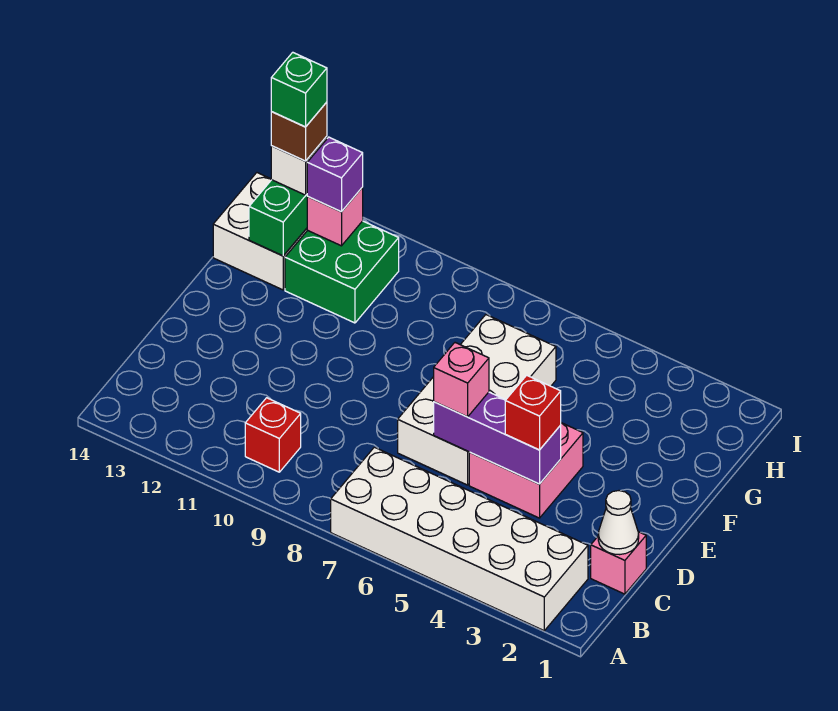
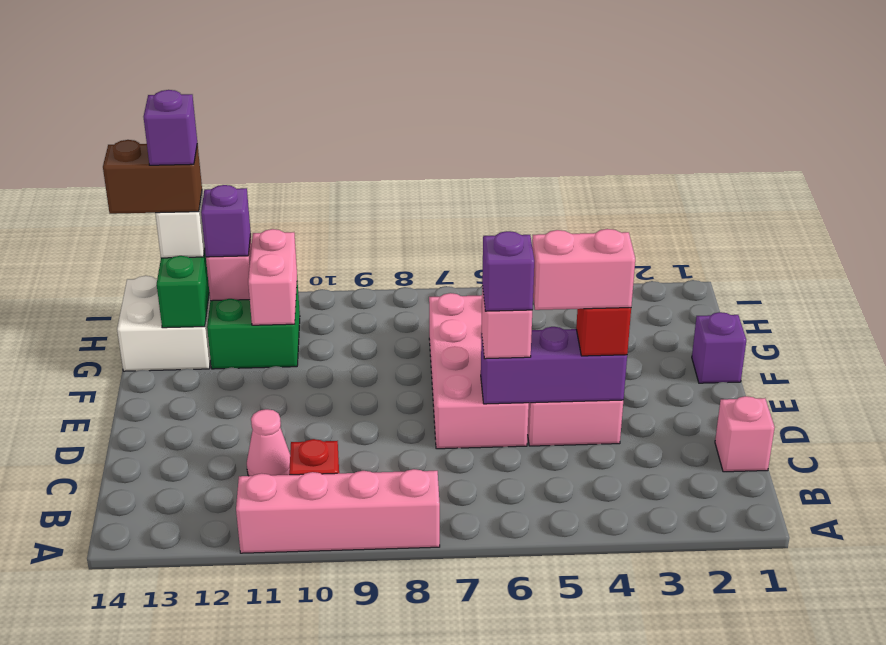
white brick A2:B7 level 1 -> none
none -> pink brick A8:A11 level 1
white cone C1 level 2 -> none
none -> pink cone C11 level 1
none -> pink brick D4:D5 level 4
white brick D6:G7 level 1 -> pink brick D6:G7 level 1
none -> purple brick D6 level 4
none -> purple brick F1 level 1
none -> pink brick G11:H11 level 2
brown brick H13 level 4 -> brown brick H13:H14 level 4
green brick H13 level 5 -> purple brick H13 level 5

